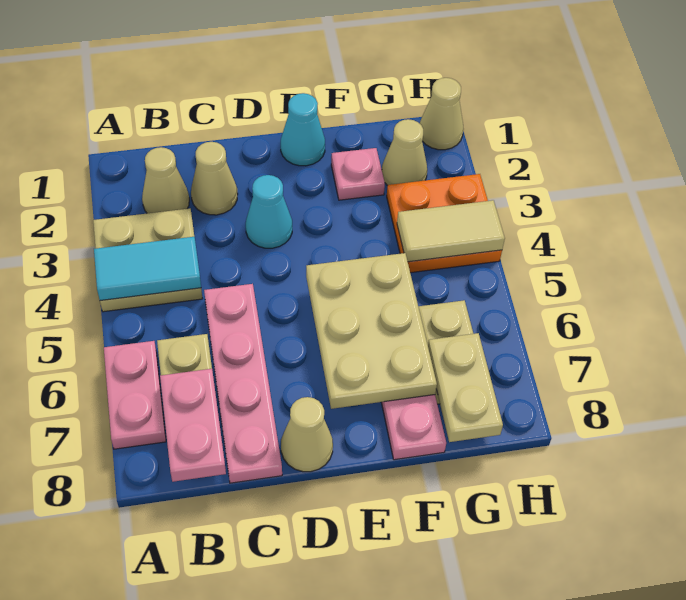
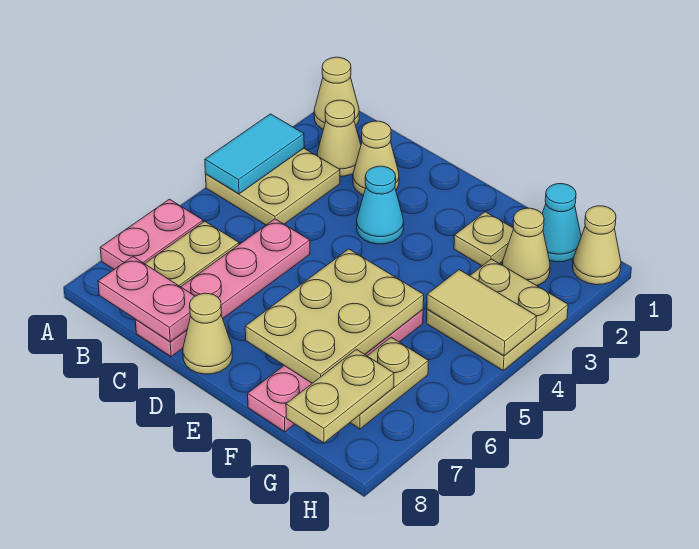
none -> tan cone A1 level 1
cyan tile A4:B4 level 2 -> cyan tile A3:A4 level 2
pink plate B7:B8 level 2 -> pink plate B8:C8 level 2
cyan cone E1 level 1 -> cyan cone G1 level 1
pink plate F2 level 1 -> tan plate F2 level 1
orange plate G3:H4 level 1 -> tan plate G3:H4 level 1

